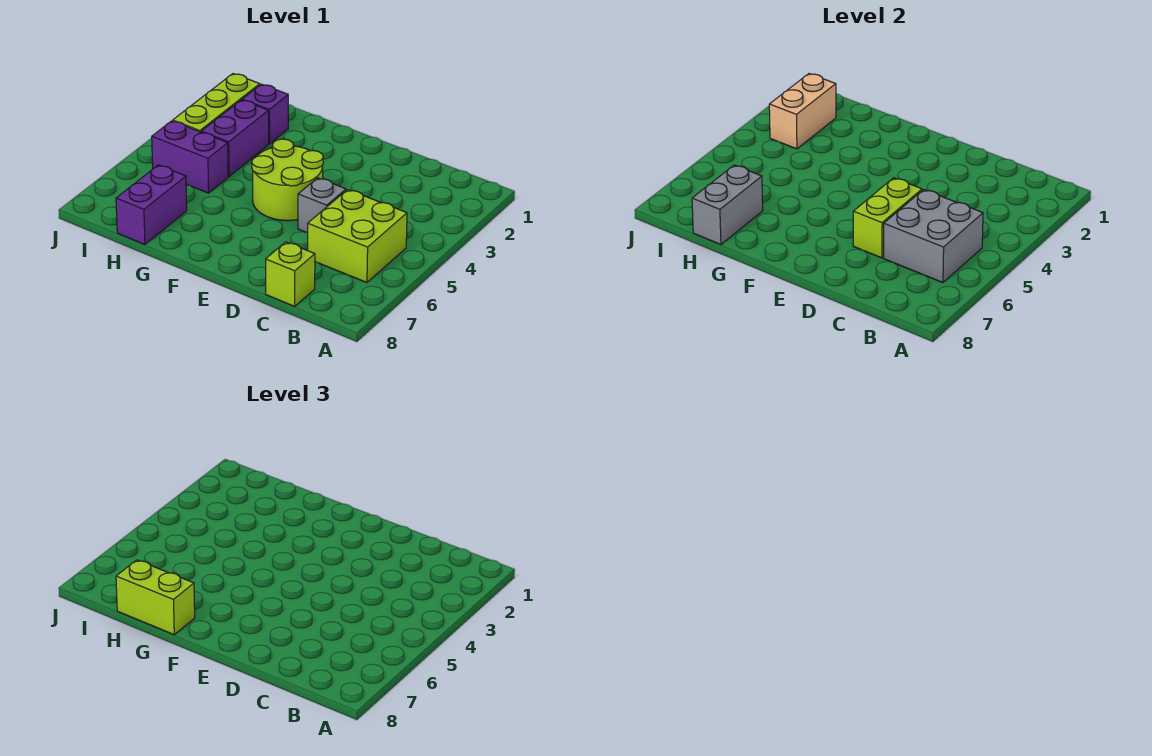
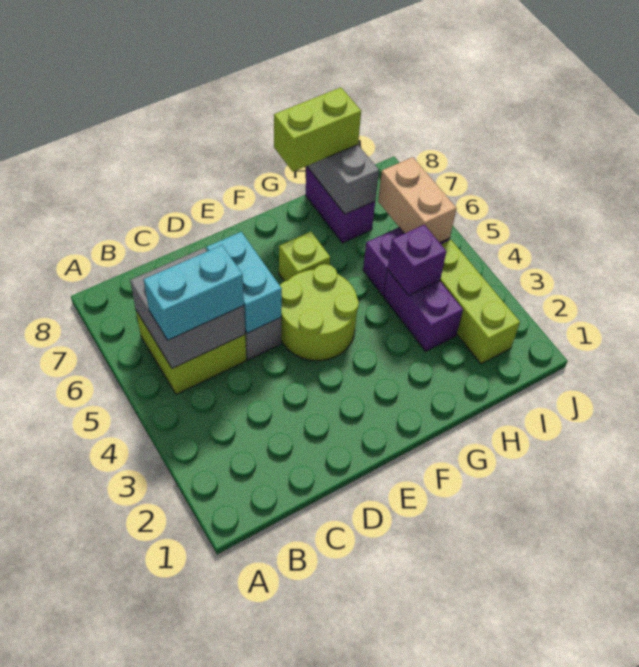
none -> cyan brick B5:C5 level 3
lime brick C8 level 1 -> lime brick F6 level 1
lime brick D5:D6 level 2 -> cyan brick D5:D6 level 2
purple brick H2 level 1 -> purple brick H4 level 2
tan brick I2:I3 level 2 -> tan brick I5:I6 level 2

